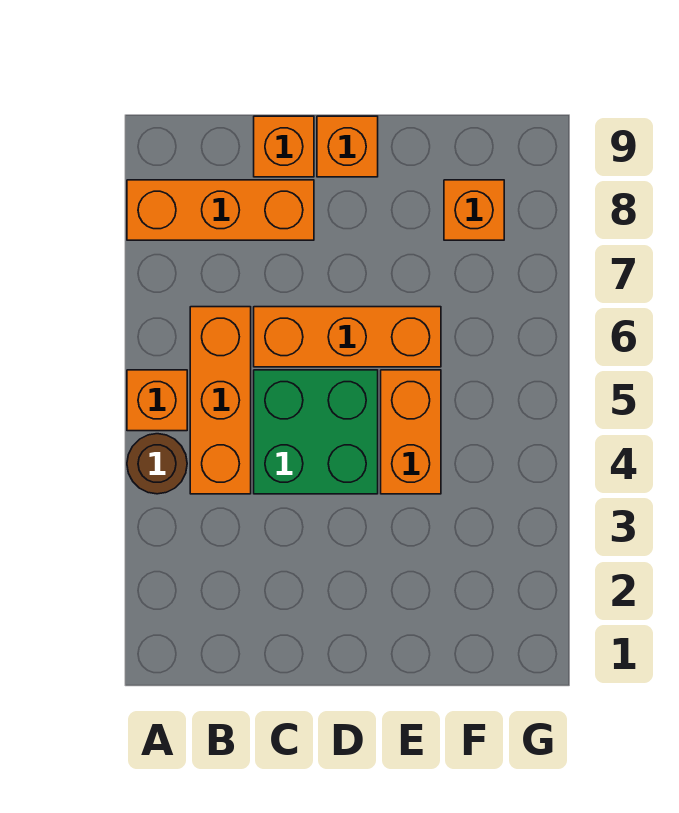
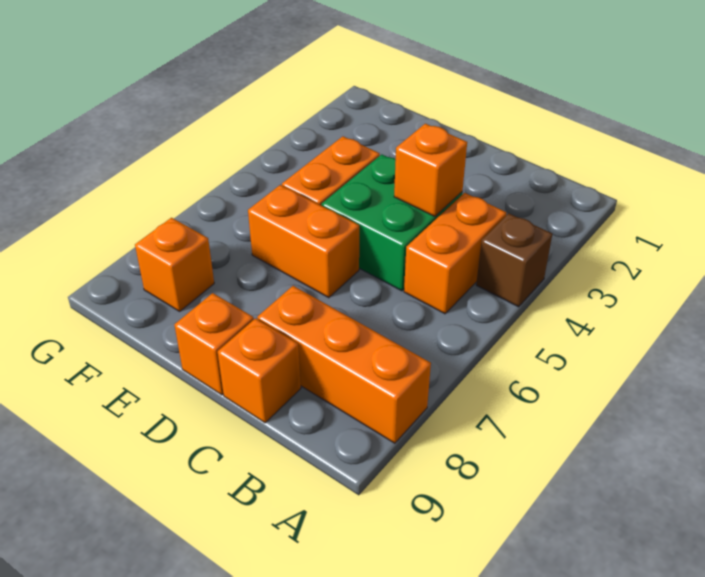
brown round brick A4 level 1 -> brown brick A4 level 1
orange brick A5 level 1 -> orange brick C4 level 2
orange brick B4:B6 level 1 -> orange brick B4:B5 level 1
orange brick C6:E6 level 1 -> orange brick D6:E6 level 1

